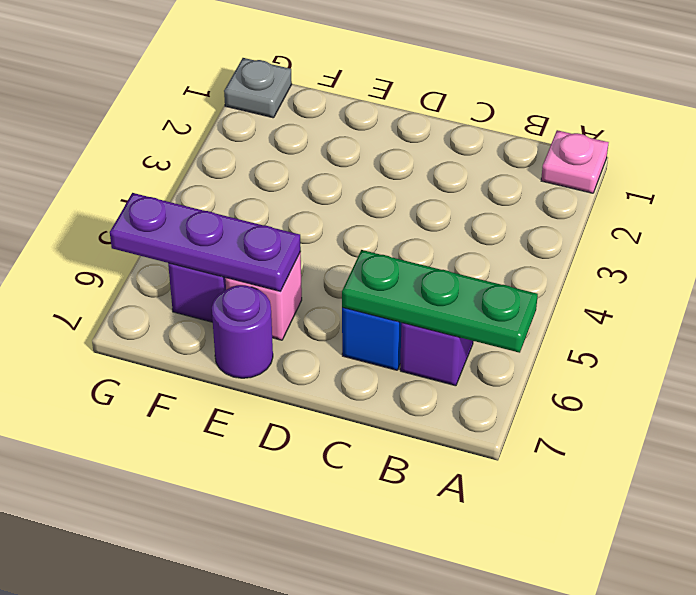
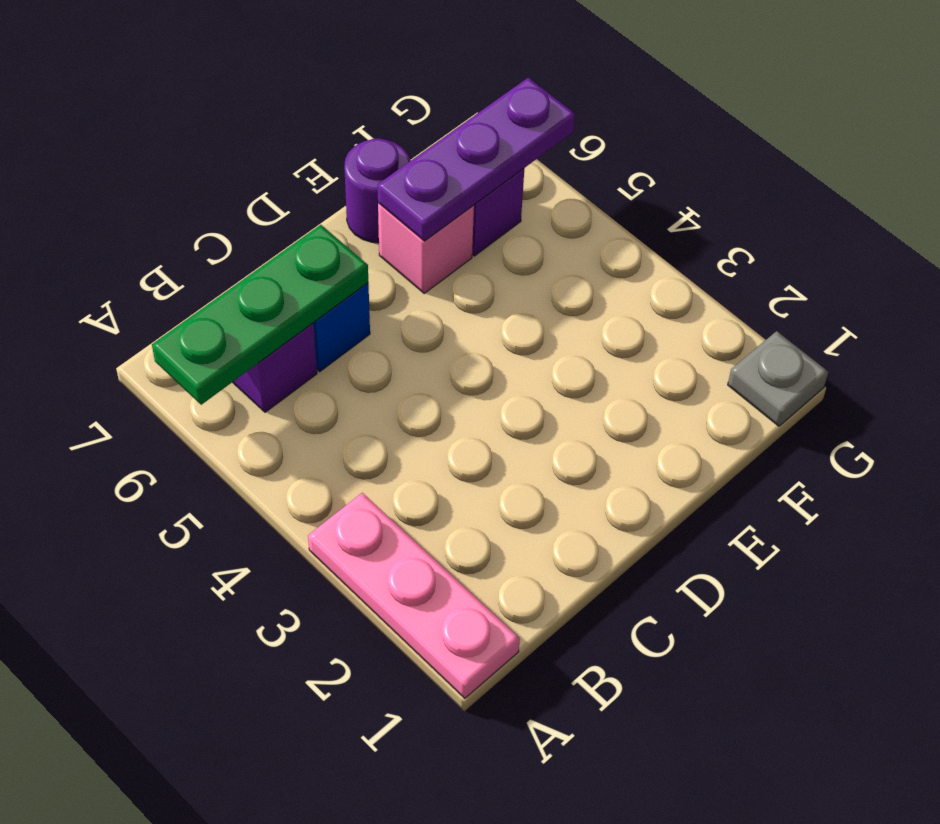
pink plate A1 level 1 -> pink plate A1:A3 level 1

